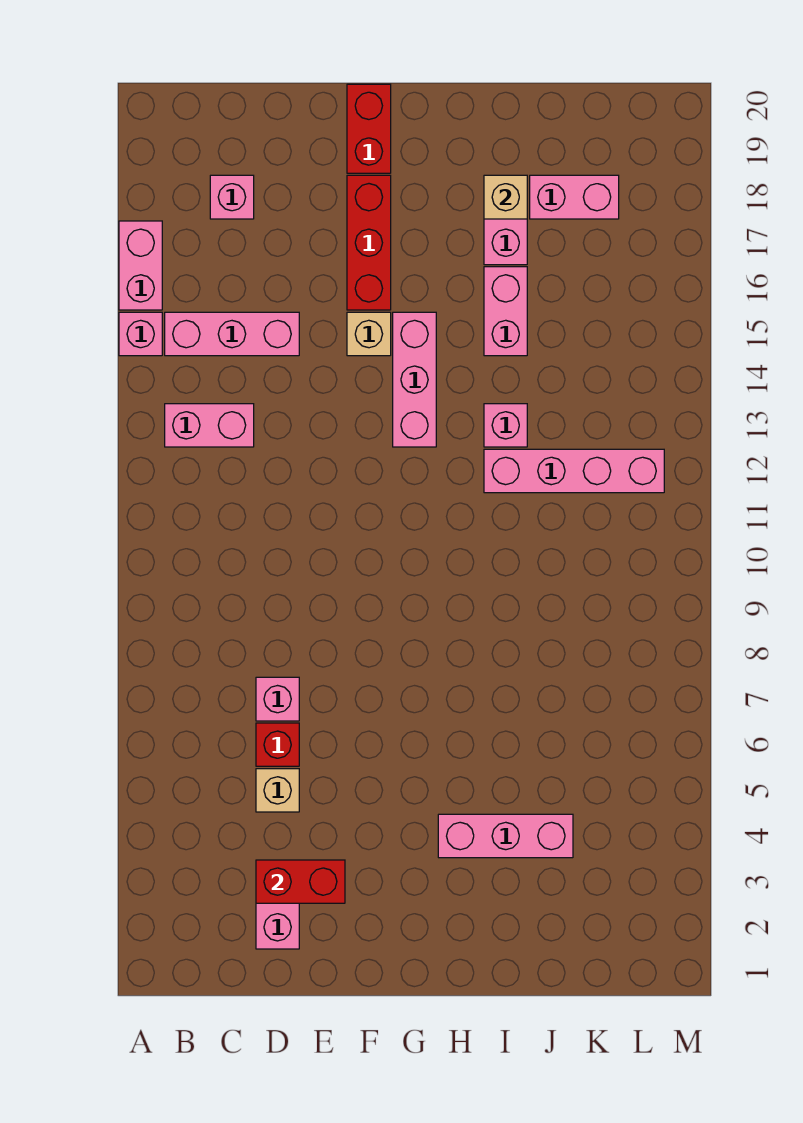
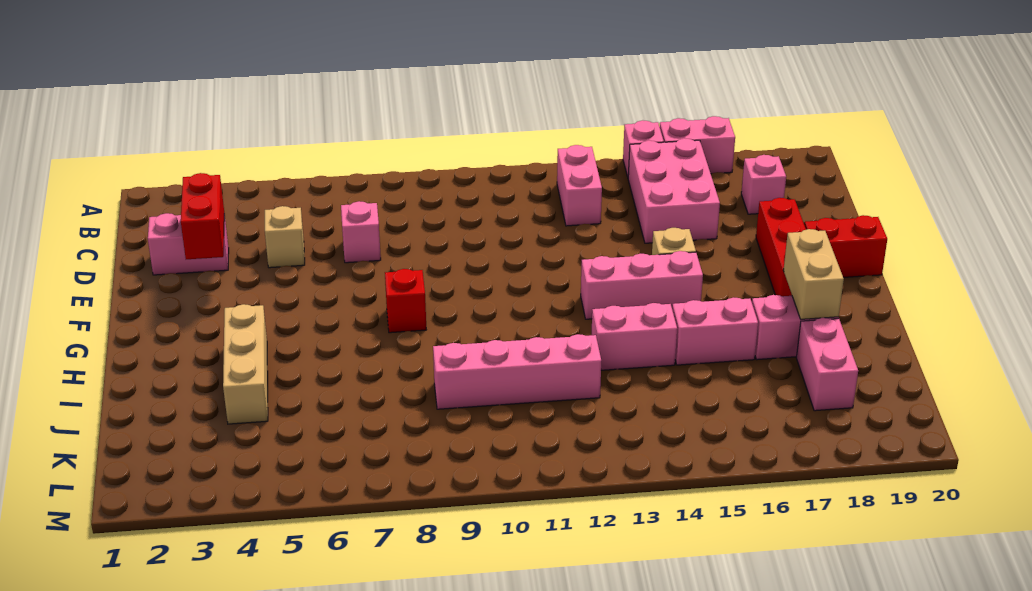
pink brick B15:D15 level 1 -> pink brick B15:D16 level 1
red brick D6 level 1 -> red brick G8 level 1
red brick F16:F18 level 1 -> red brick E18:G18 level 1
pink brick H4:J4 level 1 -> tan brick H4:J4 level 1
pink brick I12:L12 level 1 -> pink brick J9:J12 level 1
pink brick I13 level 1 -> pink brick I13:I14 level 1
tan brick I18 level 2 -> tan brick H18:I18 level 2

